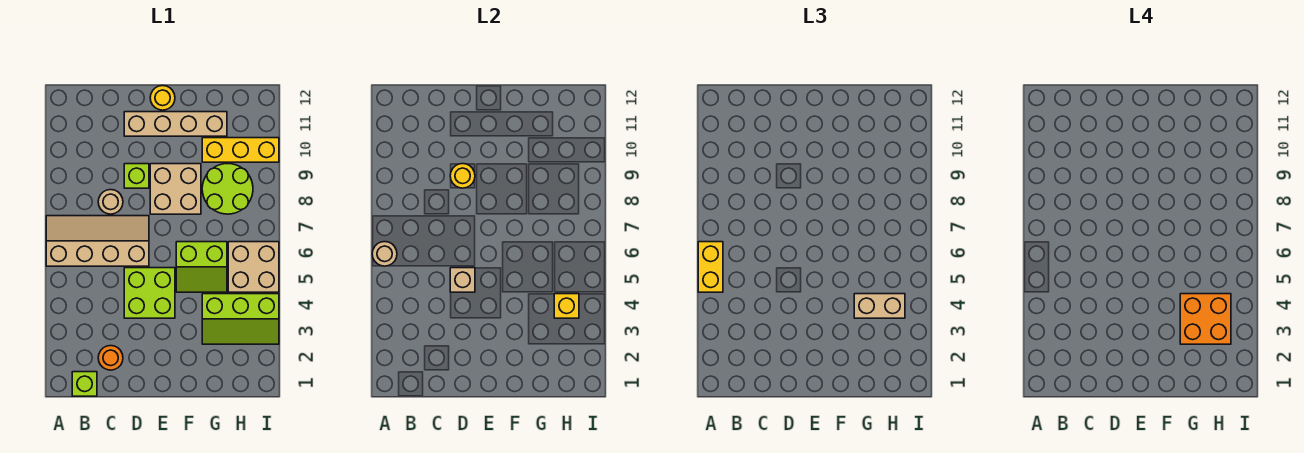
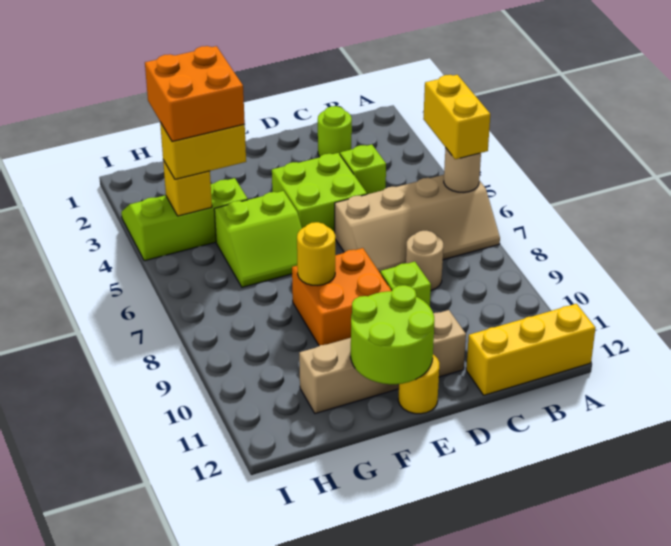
lime brick B1 level 1 -> lime brick C4 level 1
orange round brick C2 level 1 -> lime round brick C2 level 1
tan brick D5 level 2 -> none
yellow round brick D9 level 2 -> yellow round brick F8 level 2
tan brick E8:F9 level 1 -> orange brick E8:F9 level 1
lime slope F5:G6 level 1 top 6 -> lime slope F5:G6 level 1 top 5
tan brick G4:H4 level 3 -> yellow brick G4:H4 level 3
lime round brick G8:H9 level 1 -> lime round brick E11:F12 level 2
yellow brick G10:I10 level 1 -> yellow brick A12:C12 level 1
tan brick H5:I6 level 1 -> none

